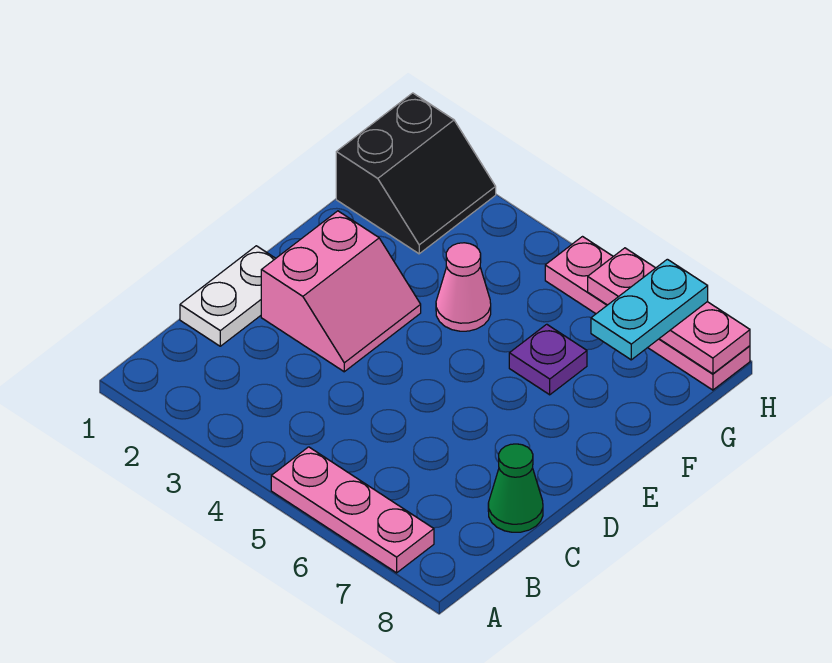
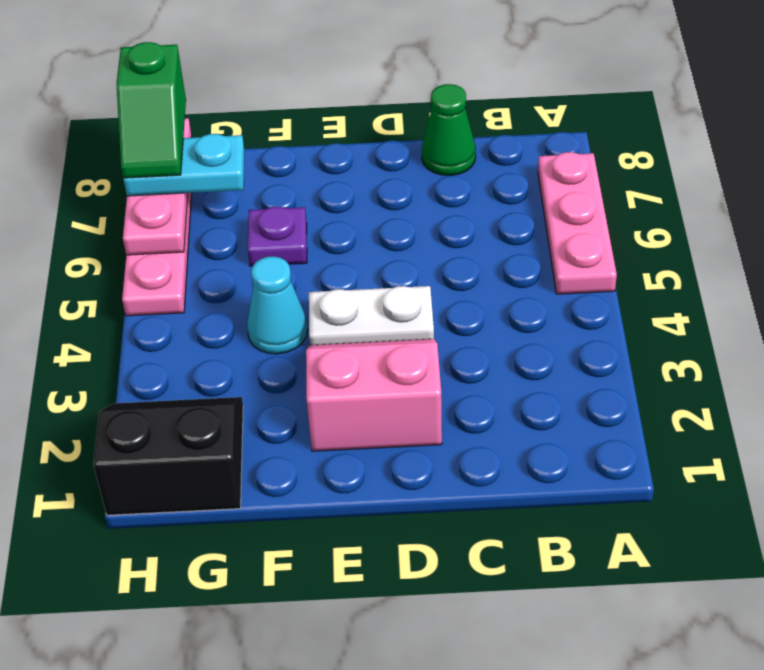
white plate C1:D1 level 1 -> white plate D4:E4 level 1
pink cone F4 level 1 -> cyan cone F4 level 1
none -> green slope H7:H8 level 4 top 8

